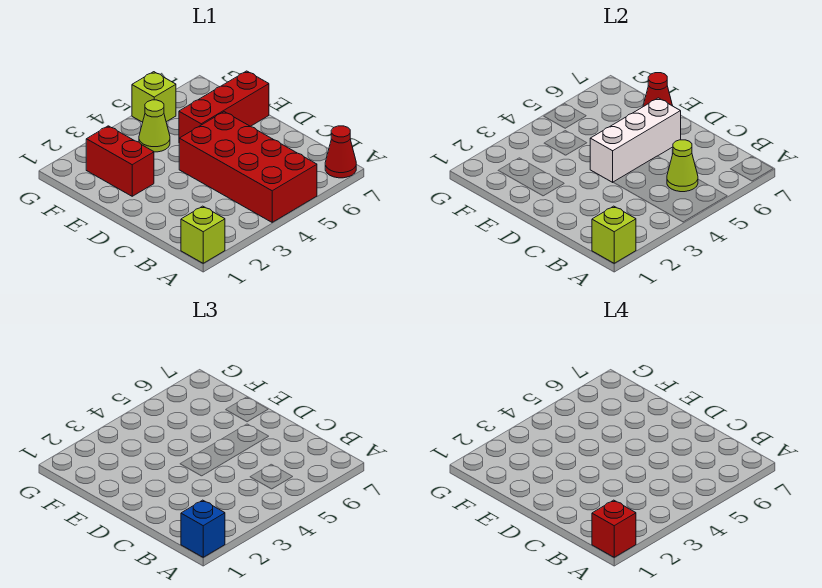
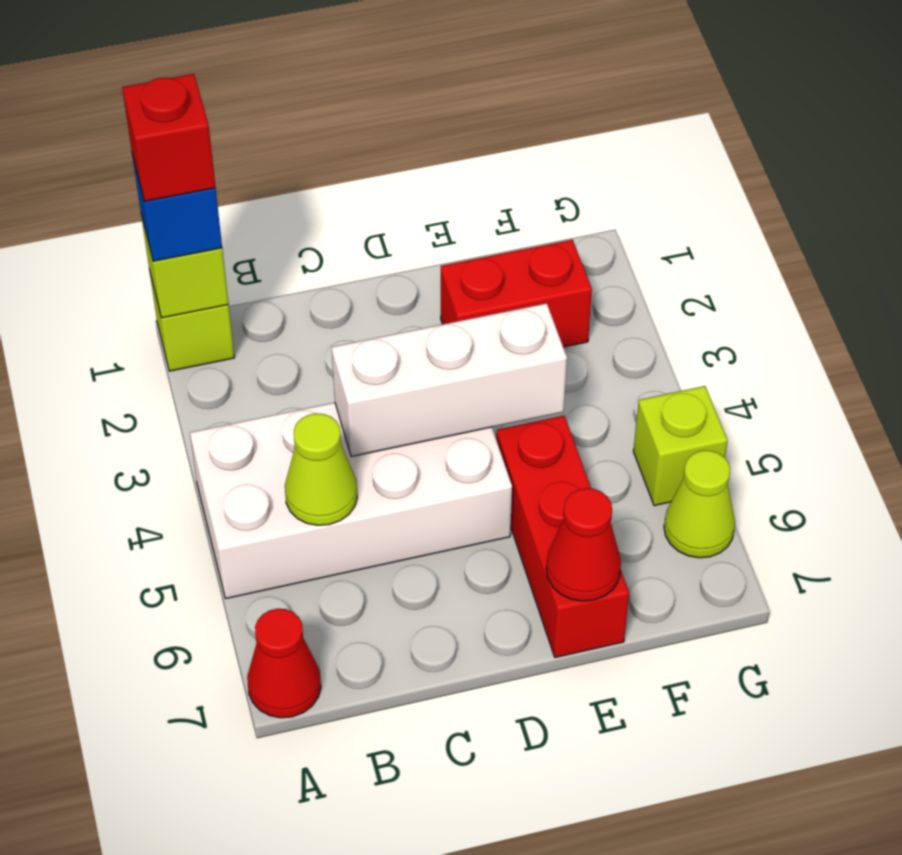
red brick A4:D5 level 1 -> white brick A4:D5 level 1
white brick D4:D6 level 2 -> white brick C4:E4 level 2
lime cone F4 level 1 -> lime cone G6 level 1

